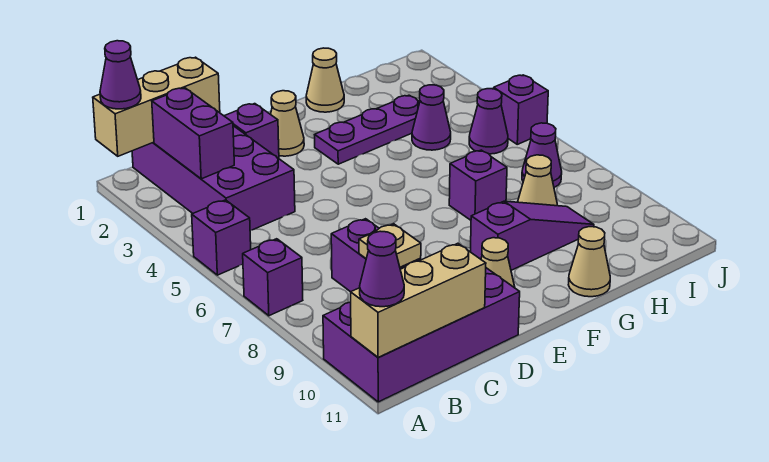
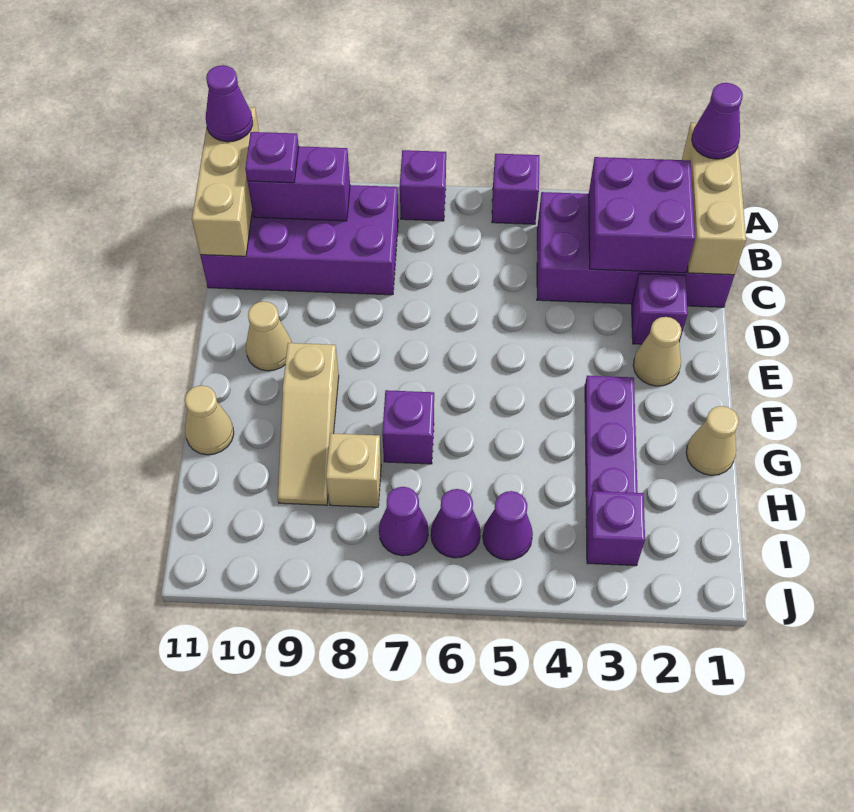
purple brick A10:D11 level 1 -> purple brick B8:C11 level 1
purple brick B2:B3 level 2 -> purple brick B2:C3 level 2
tan plate B10 level 3 -> purple plate B10 level 3
purple slope F9:H9 level 1 top F -> tan slope F9:H9 level 1 top F
purple cone H4 level 1 -> purple cone I6 level 1
tan cone H8 level 1 -> tan brick H8 level 1
purple brick J5 level 1 -> purple brick I3 level 1

